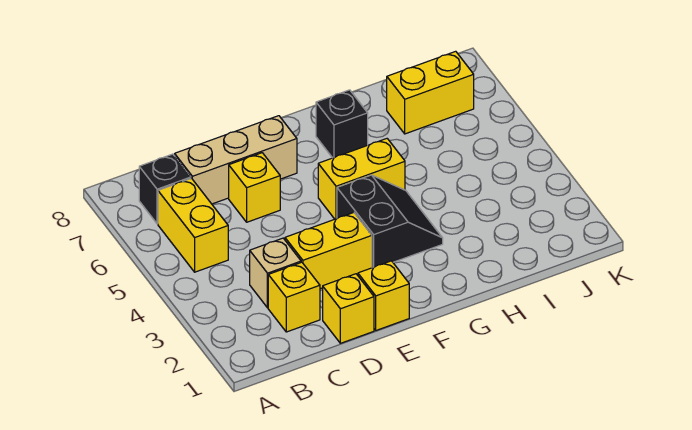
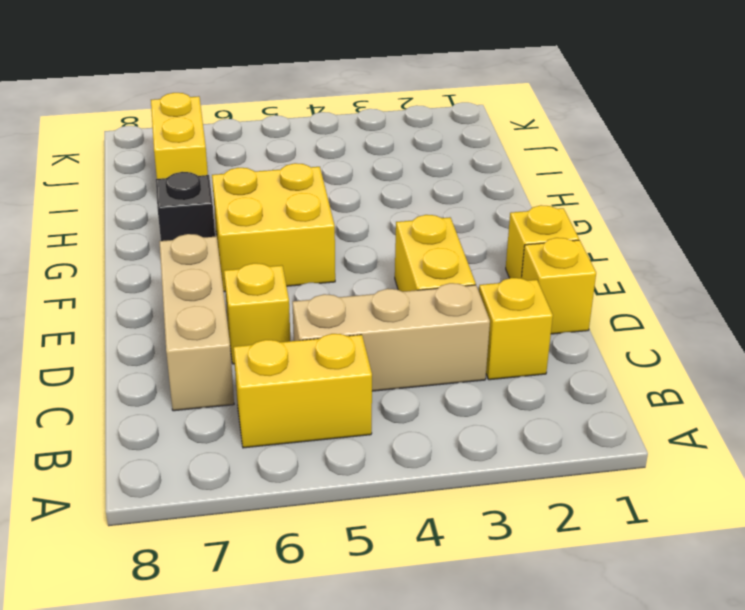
black brick B7 level 1 -> none
tan brick C3 level 1 -> tan brick C3:C5 level 1
black slope F3:G4 level 1 top F -> none
yellow brick F5:G5 level 1 -> yellow brick F5:G6 level 1

